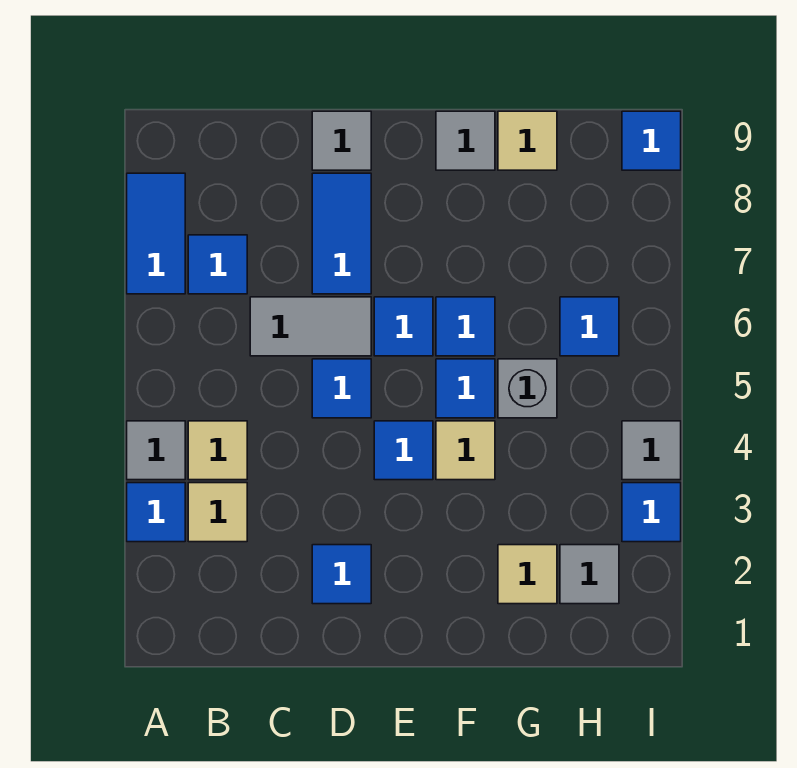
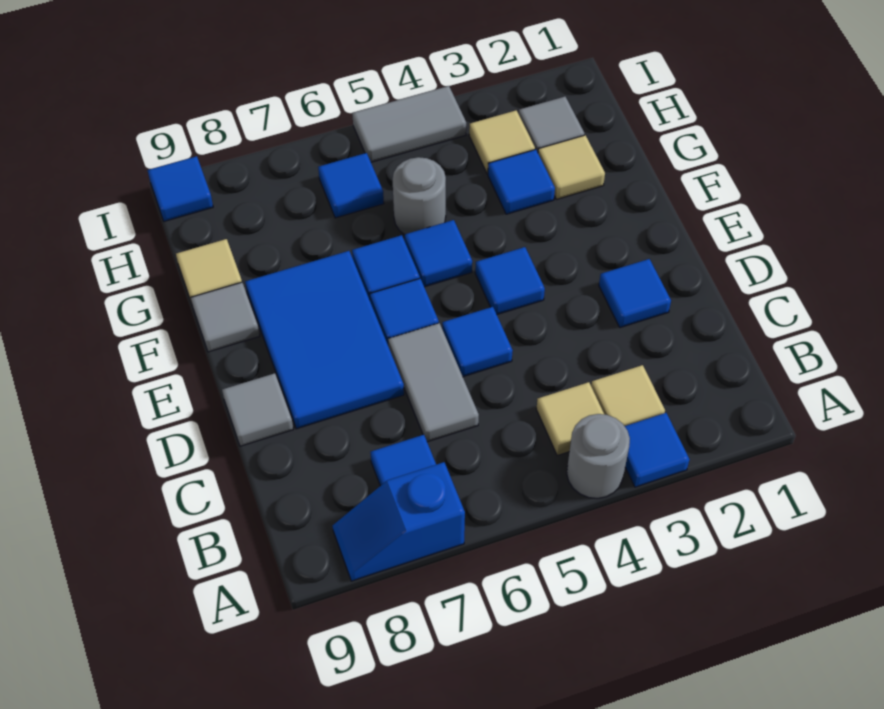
grey tile A4 level 1 -> grey round brick A4 level 1
blue tile A7:A8 level 1 -> blue slope A7:A8 level 1 top 7
blue tile D7:D8 level 1 -> blue tile D7:F8 level 1
tan tile F4 level 1 -> tan tile H3 level 1
grey brick G5 level 1 -> grey round brick G5 level 1
blue tile I3 level 1 -> blue tile G3 level 1
grey tile I4 level 1 -> grey tile I4:I5 level 1

